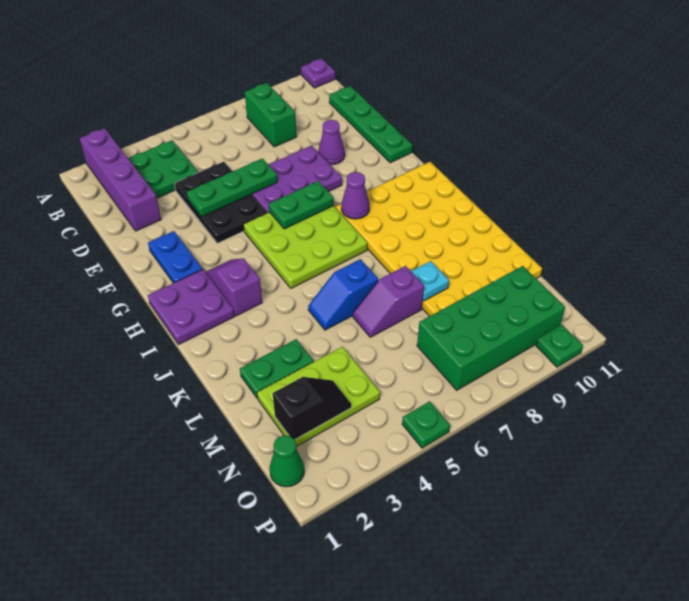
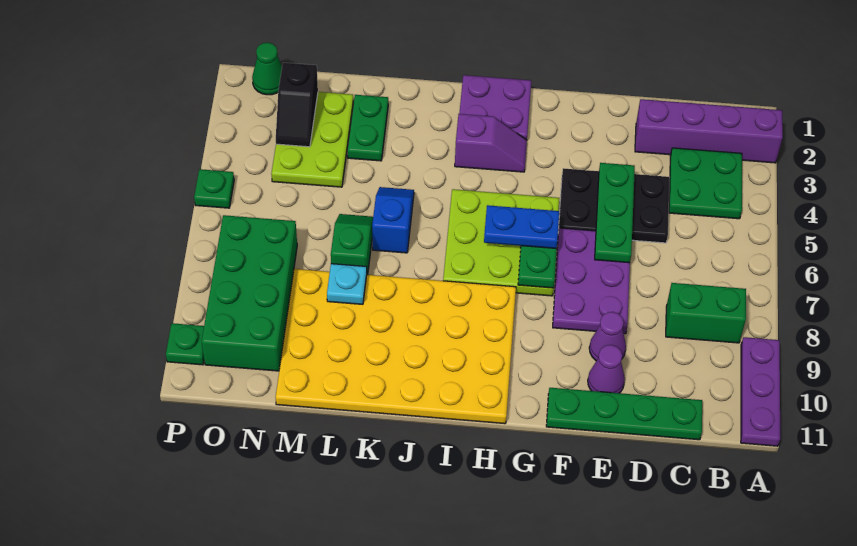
purple plate A11 level 1 -> purple plate A9:A11 level 1
blue plate F2:G2 level 1 -> blue plate G6:H6 level 3
purple cone H8 level 2 -> purple cone E10 level 1
purple slope L6:L7 level 1 top 7 -> green slope L6:L7 level 1 top 7

